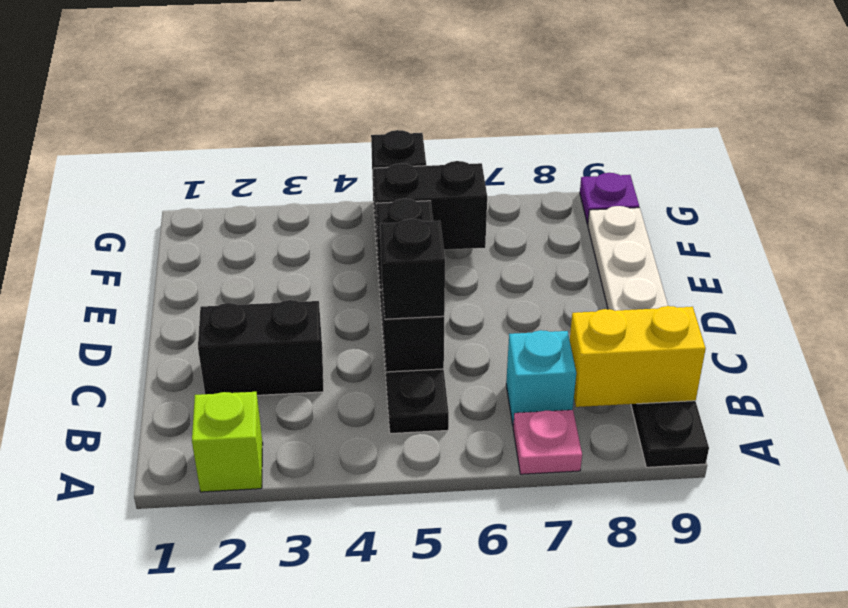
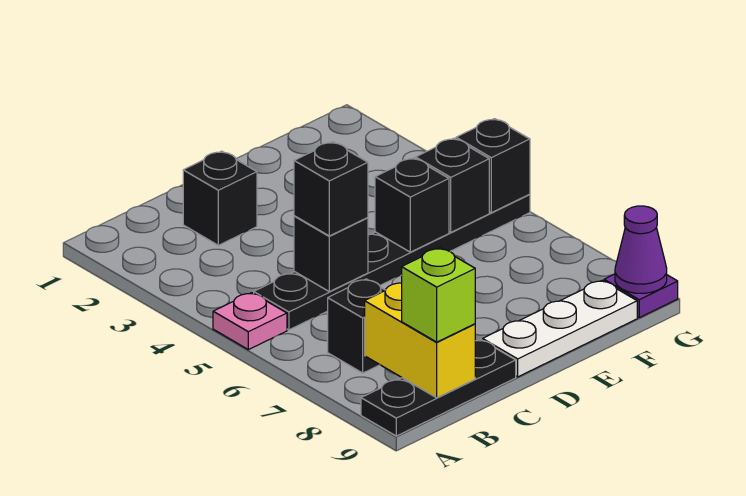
lime brick A2 level 1 -> lime brick B9 level 3
pink plate A7 level 1 -> pink plate A5 level 1
cyan brick B7 level 1 -> black brick B7 level 1
black brick C2:C3 level 1 -> black brick C2 level 1
black brick F5:F6 level 2 -> black brick F5 level 2
none -> purple cone G9 level 2

